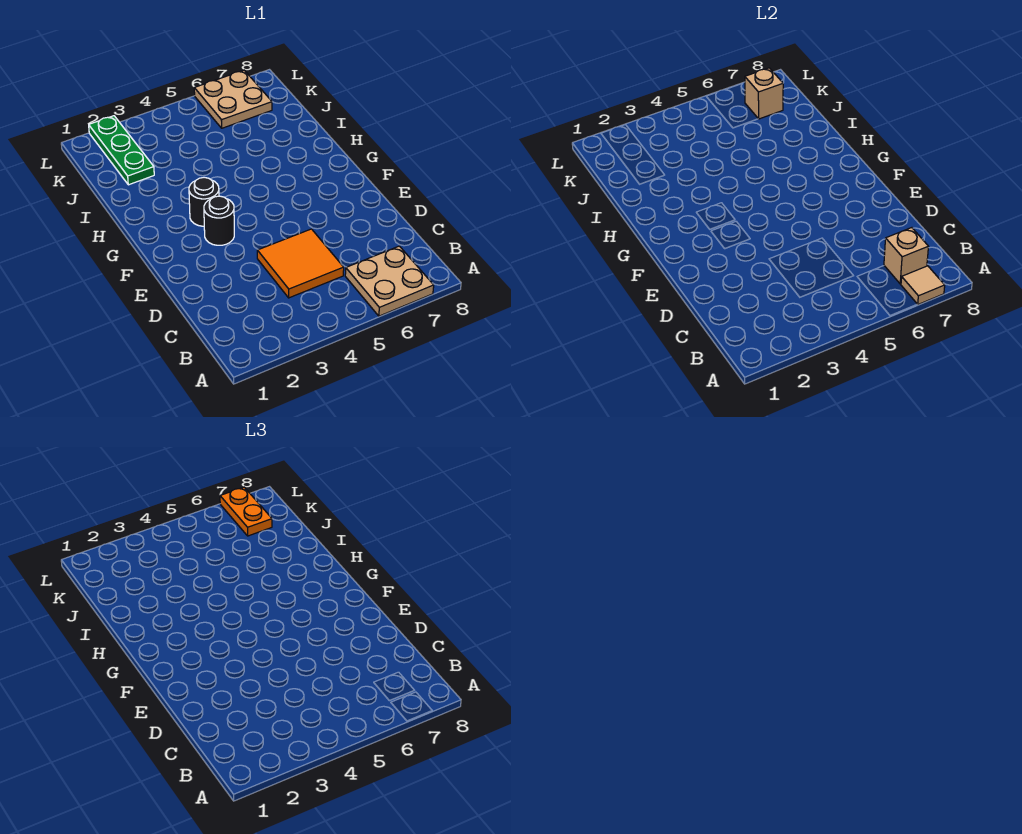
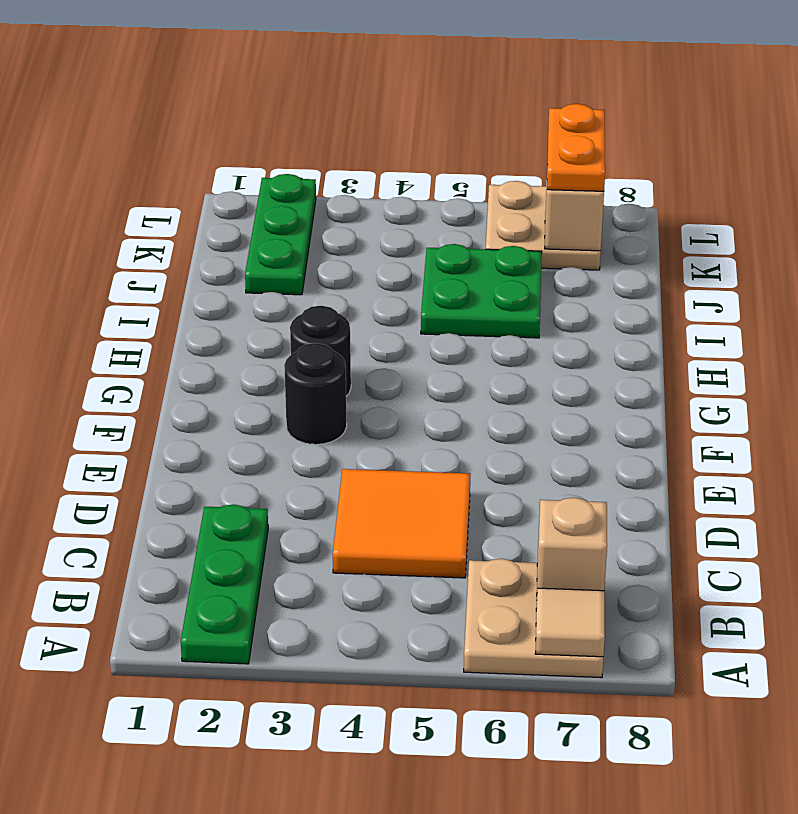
none -> green plate A2:C2 level 1
none -> green plate I5:J6 level 1

